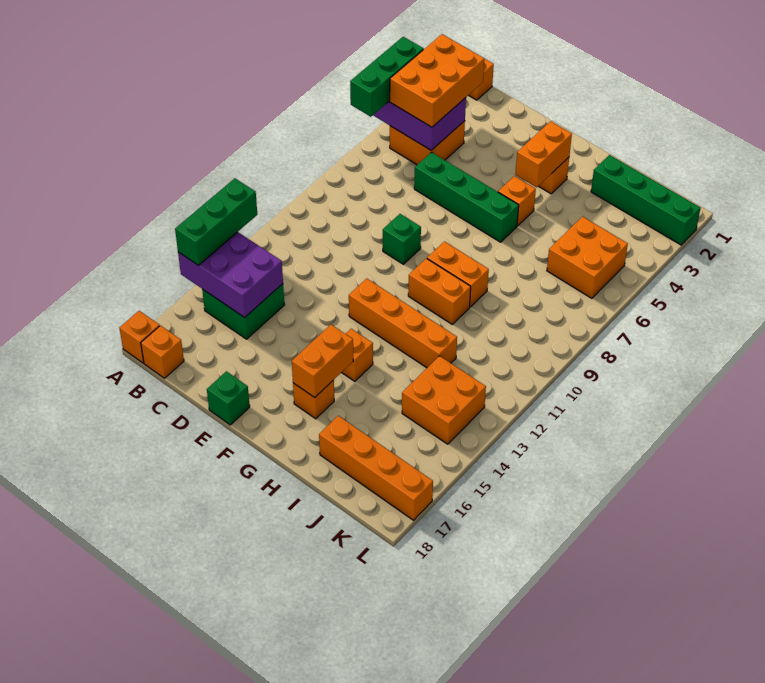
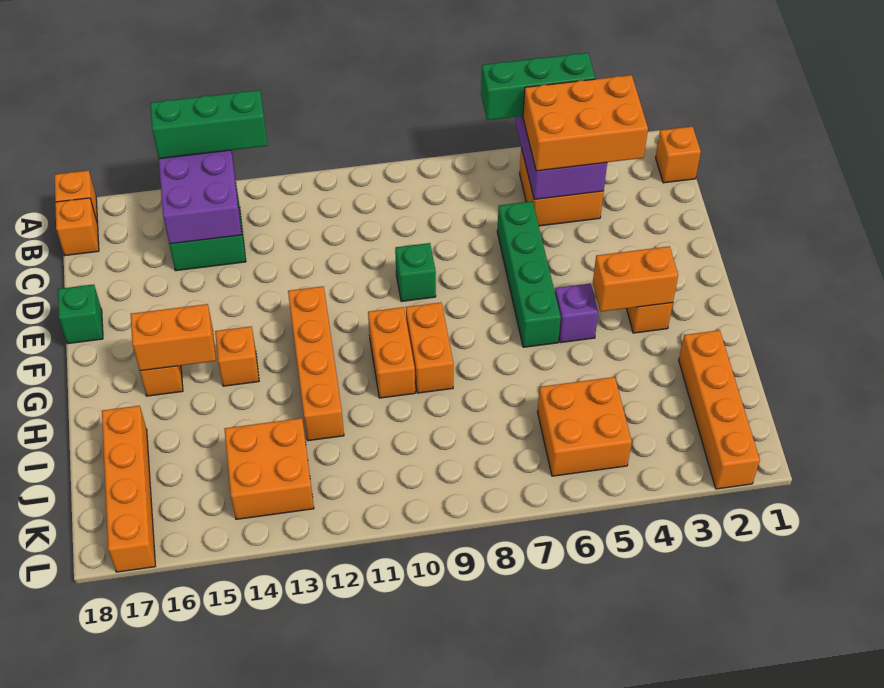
orange brick G5 level 1 -> purple brick G5 level 1
green brick I2:L2 level 1 -> orange brick I2:L2 level 1

